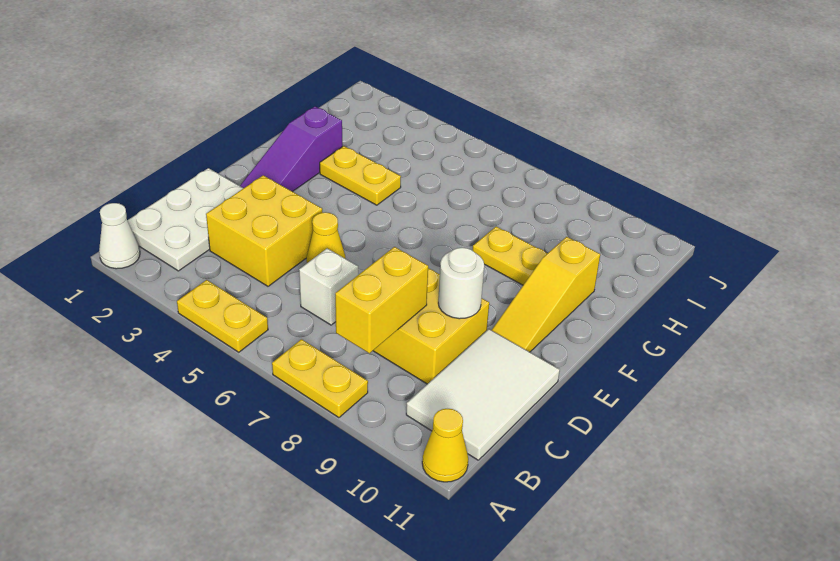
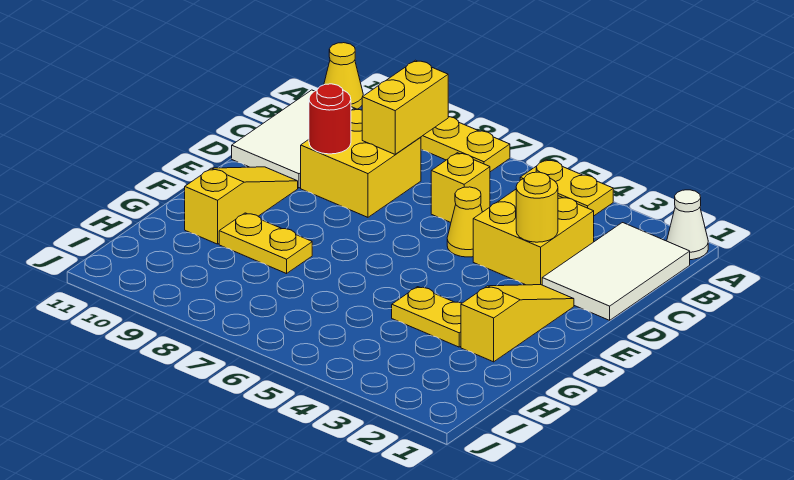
white plate B1:D2 level 1 -> white tile B1:D2 level 1
white brick C6 level 1 -> yellow brick C6 level 1
none -> yellow round brick D3 level 2
white round brick D9 level 2 -> red round brick D9 level 2
purple slope E2:G2 level 1 top G -> yellow slope E2:G2 level 1 top G

